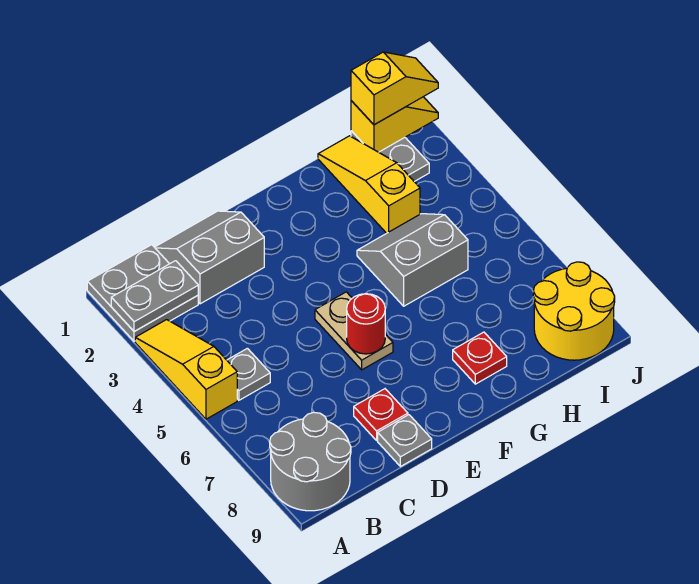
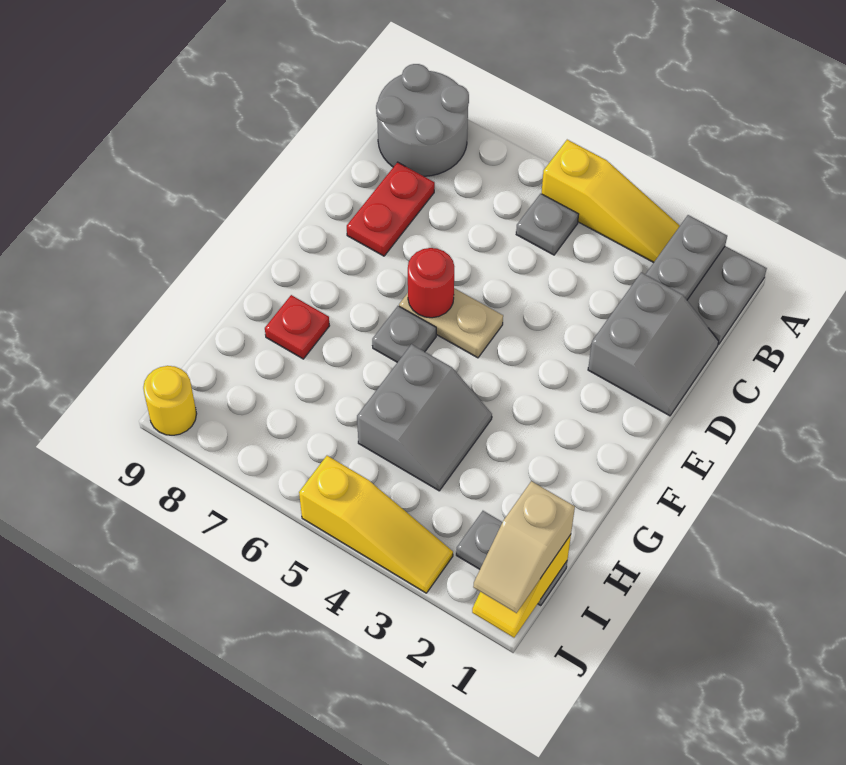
red plate D8 level 1 -> red plate C8:D8 level 1
grey plate D9 level 1 -> grey plate F6 level 1
yellow slope H1:H3 level 1 top 3 -> yellow slope J3:J5 level 1 top 5
yellow slope I1:J1 level 3 top I -> tan slope I1:J1 level 3 top I
yellow round brick I8:J9 level 1 -> yellow round brick J9 level 1

